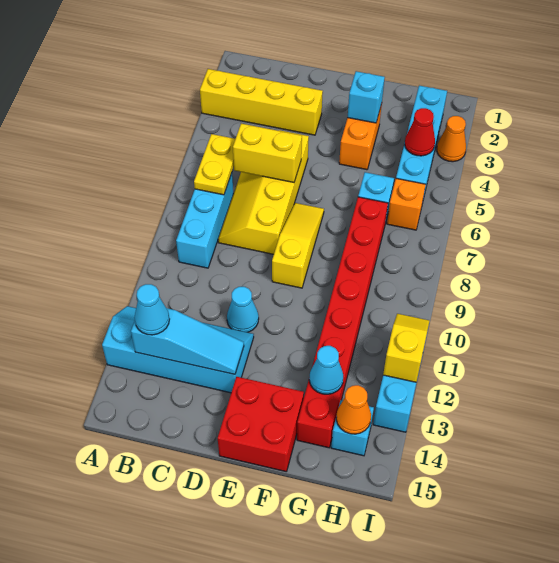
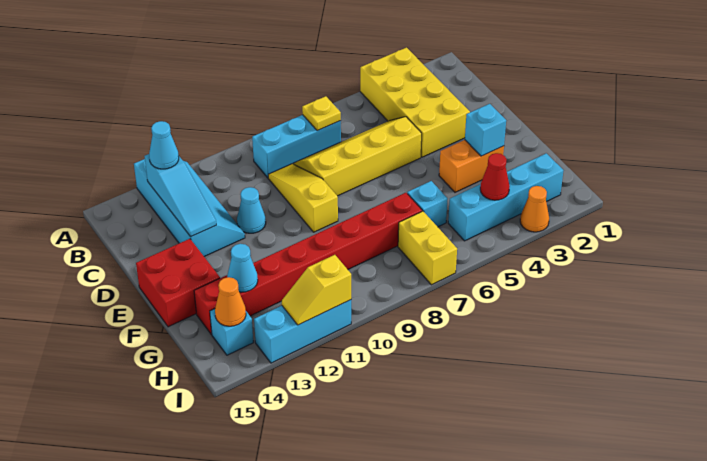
yellow brick A3:D3 level 1 -> yellow brick A3:D4 level 1
yellow plate B6:B7 level 2 -> yellow plate B7 level 2
yellow brick C6:D6 level 2 -> yellow brick H7:I7 level 1
yellow slope E7:E9 level 1 top 9 -> yellow slope C9:E9 level 1 top E
orange brick H6 level 1 -> none
yellow slope I11:I12 level 2 top 12 -> yellow slope I11:I12 level 2 top 11

